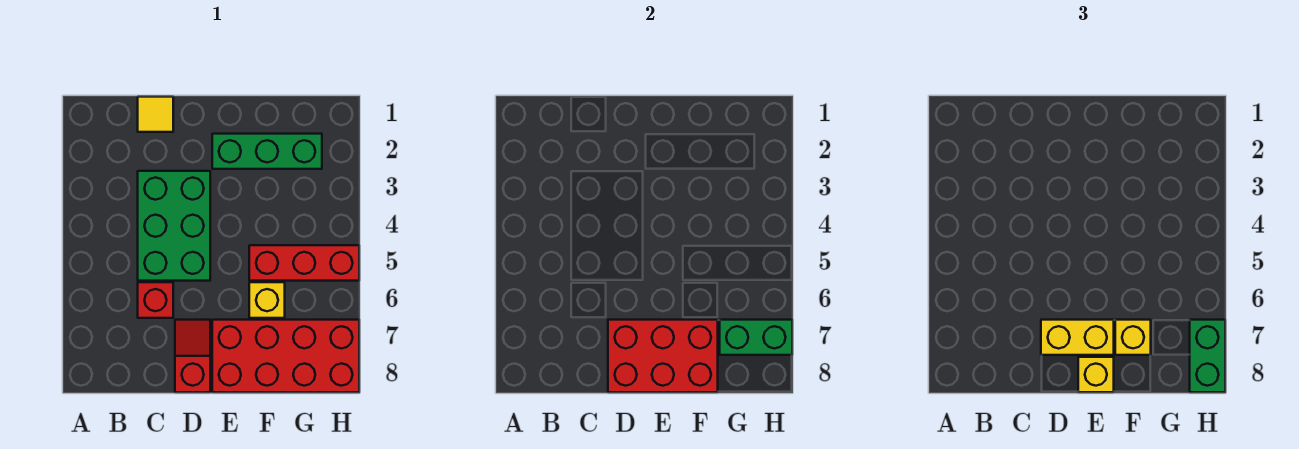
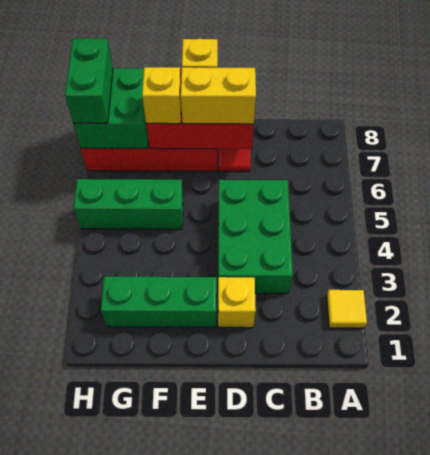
yellow tile C1 level 1 -> yellow tile A2 level 1
red brick C6 level 1 -> none
red brick F5:H5 level 1 -> green brick F5:H5 level 1
yellow brick F6 level 1 -> yellow brick D2 level 1
green brick G7:H7 level 2 -> green brick G7:H8 level 2

